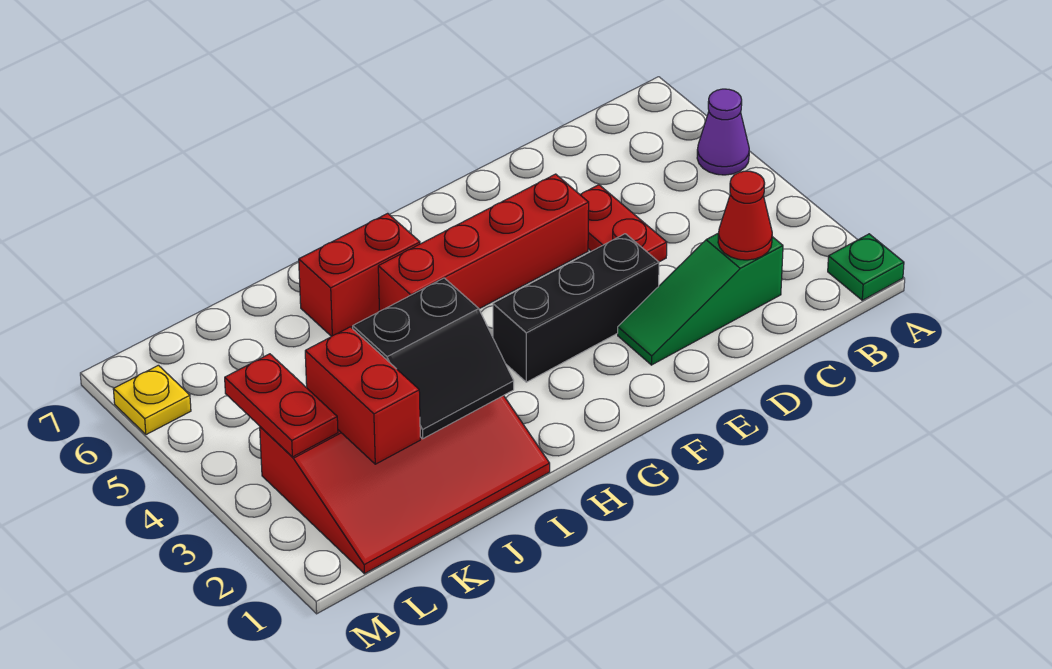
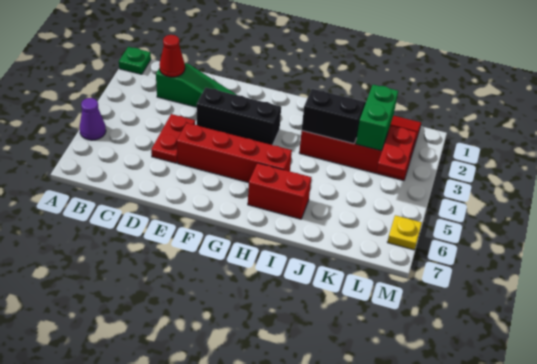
red brick K2:K3 level 2 -> green brick K2:K3 level 2

